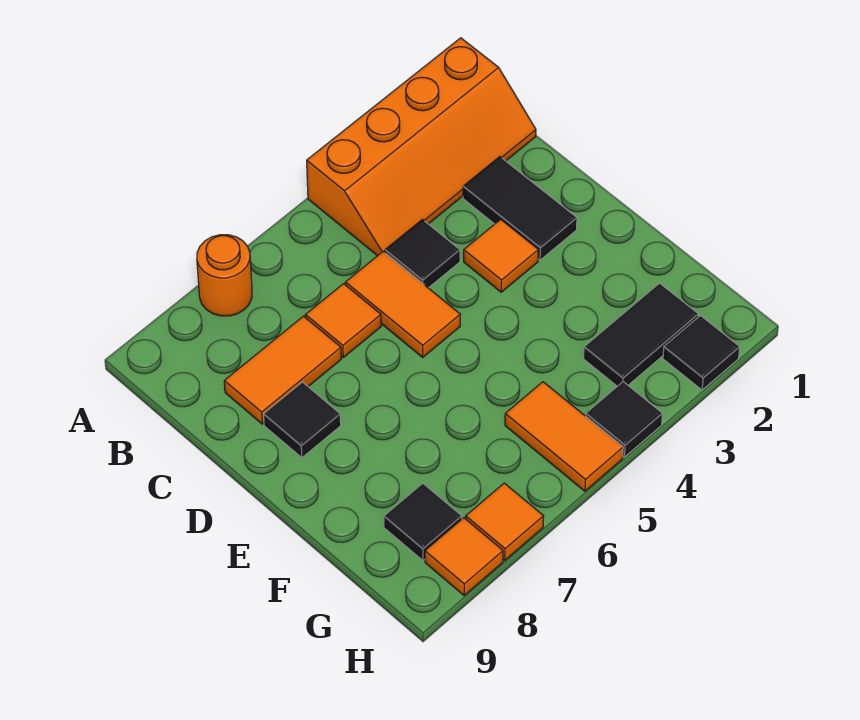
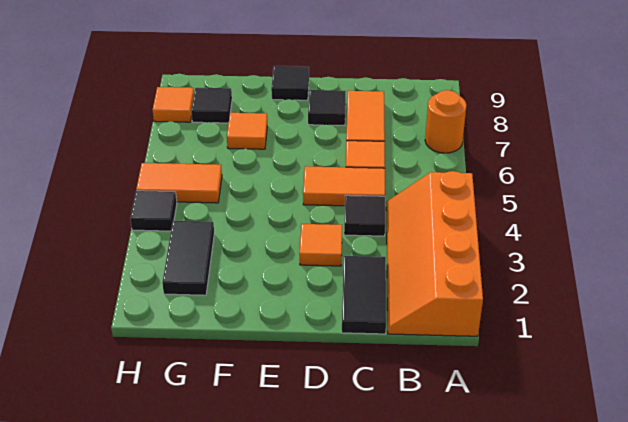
black tile C2:D2 level 1 -> black tile C1:C2 level 1
black tile H2 level 1 -> black tile E9 level 1
orange tile H7 level 1 -> orange tile F7 level 1

